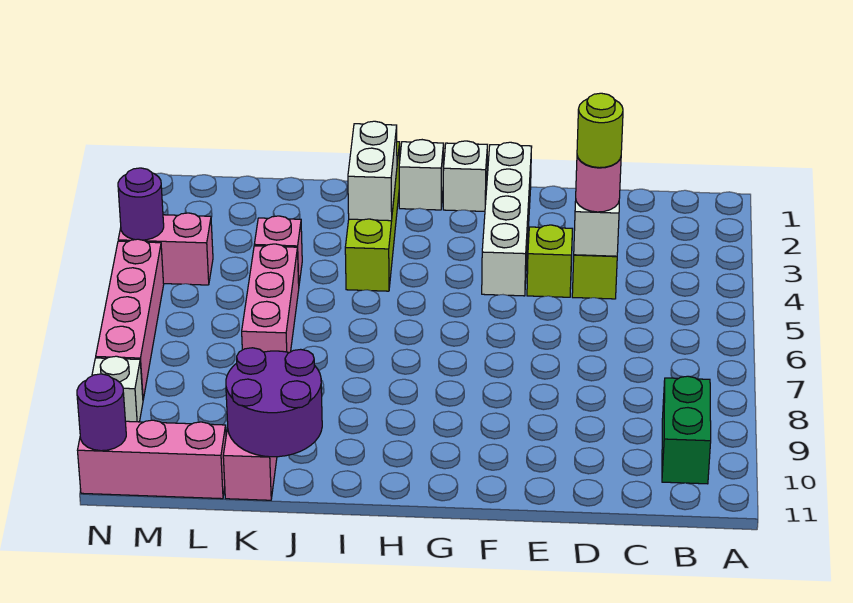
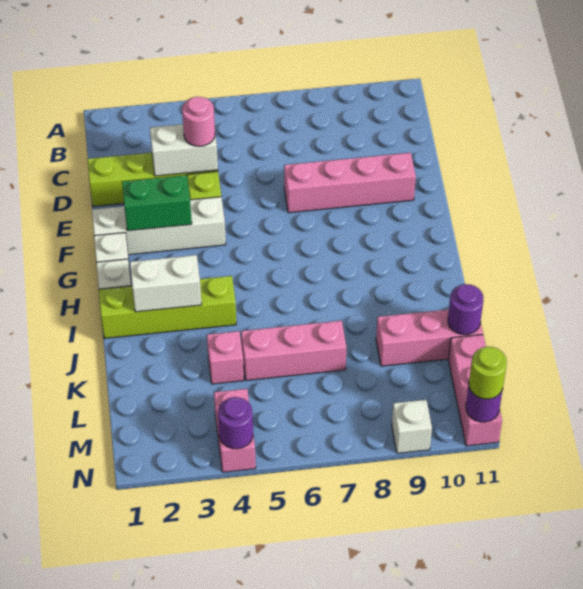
green brick B9:B10 level 1 -> green brick F2:F3 level 2
lime round brick D4 level 4 -> lime round brick N11 level 3
purple round brick J10:K11 level 2 -> purple round brick K11 level 2
pink brick N5:N8 level 1 -> pink brick E7:E10 level 1

